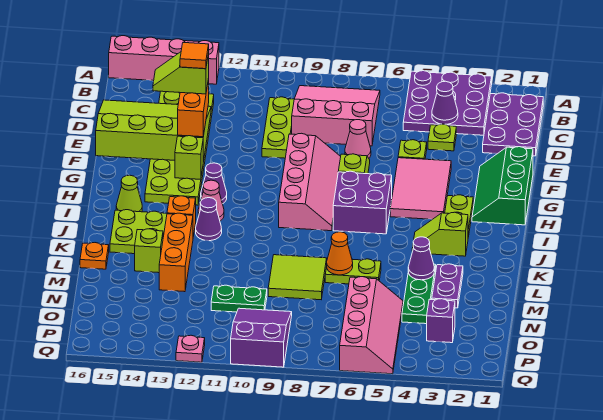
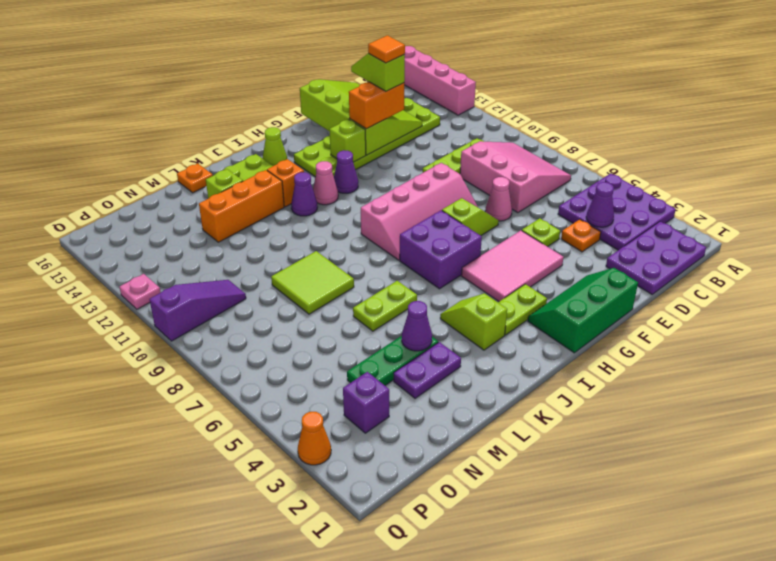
lime plate D4 level 1 -> orange plate D4 level 1
lime plate L6:L7 level 1 -> lime plate K6:L6 level 1
orange cone L7 level 2 -> orange cone Q3 level 1
pink slope N5:Q6 level 1 top 6 -> none
green plate N10:N11 level 1 -> none
purple slope O9:Q10 level 1 top Q -> purple slope O10:Q10 level 1 top Q

